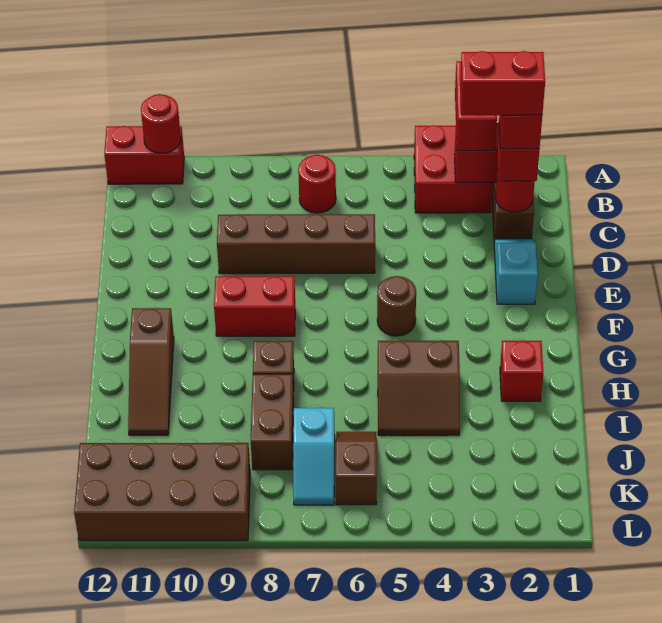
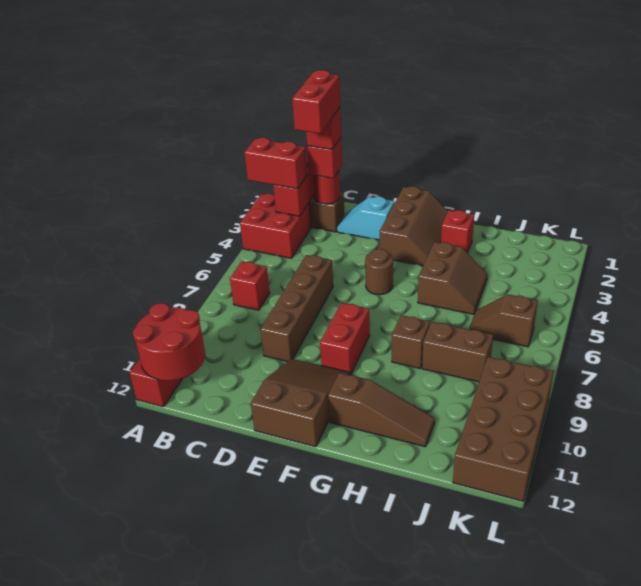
red round brick A11 level 2 -> red round brick A11:B12 level 2
red round brick B7 level 1 -> red brick B7 level 1
none -> brown slope E10:F12 level 1 top 12
none -> brown slope F1:G3 level 1 top F
cyan slope J7:K7 level 1 top J -> none

